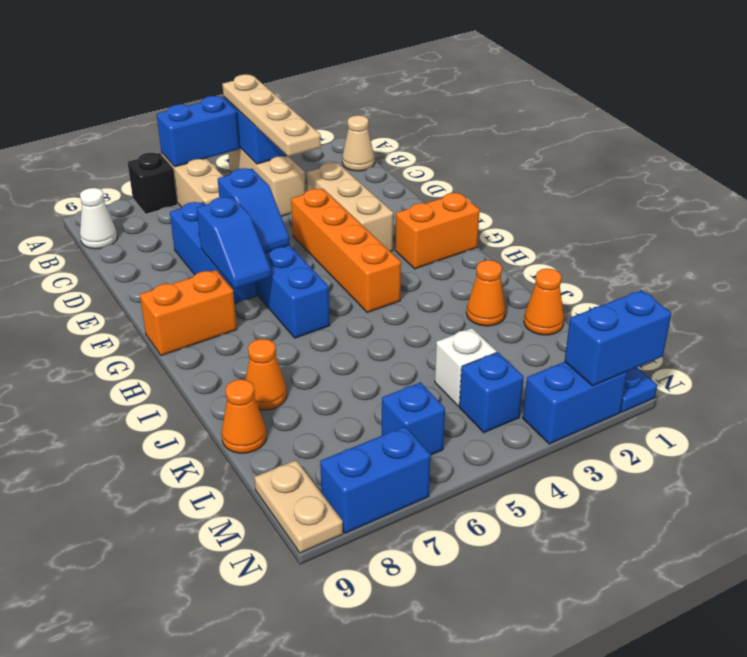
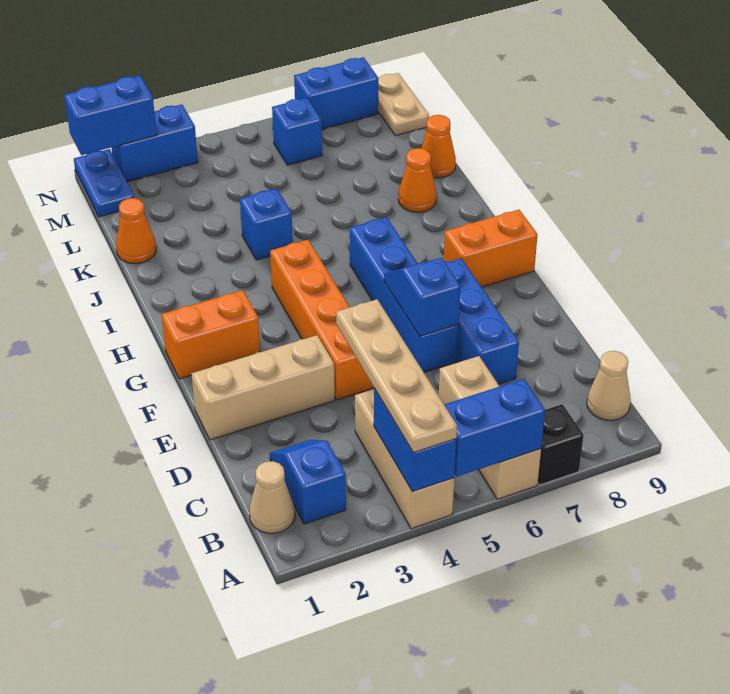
white cone B9 level 1 -> tan cone B9 level 1
tan brick D3:F3 level 1 -> tan brick E1:E3 level 1
blue slope F7:G7 level 2 top F -> blue slope B2:C2 level 1 top B
orange cone J2 level 1 -> none
white brick L4 level 1 -> none
blue brick M4 level 1 -> blue brick J4 level 1

